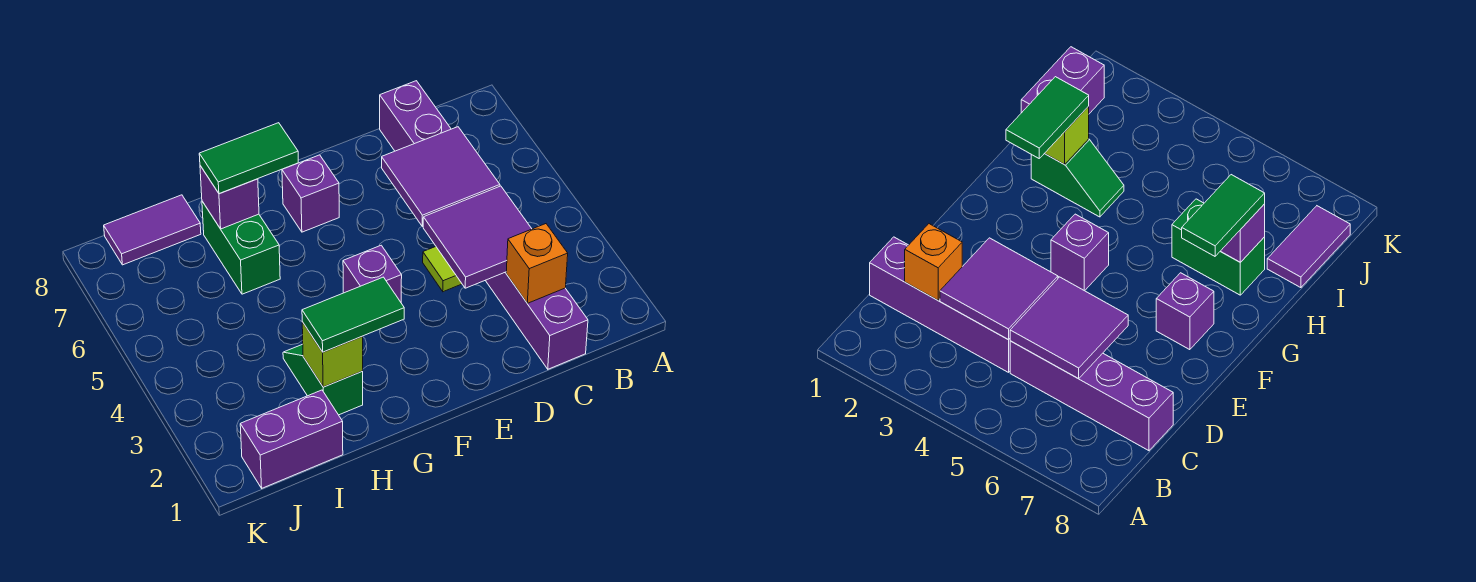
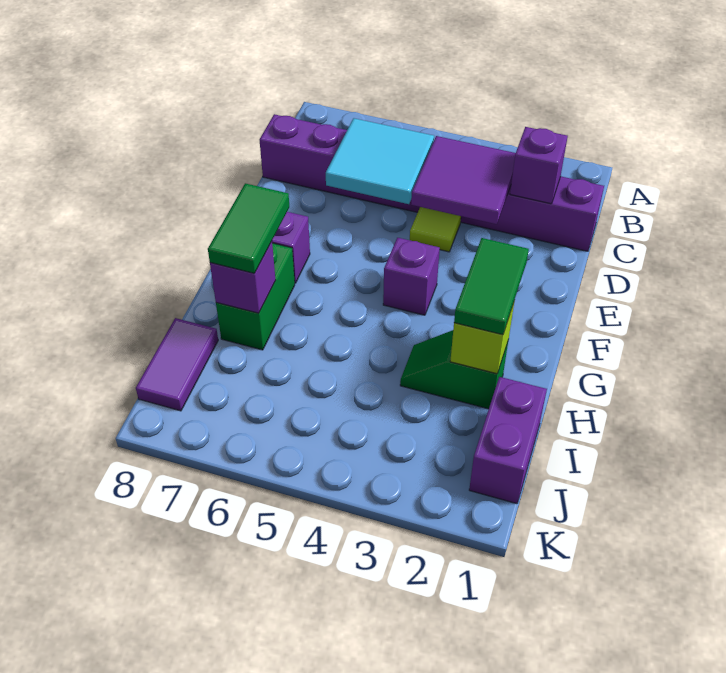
orange brick C2 level 2 -> purple brick C2 level 2
purple tile C5:D6 level 2 -> cyan tile C5:D6 level 2
green brick H6:H7 level 1 -> green brick G7:H7 level 1

